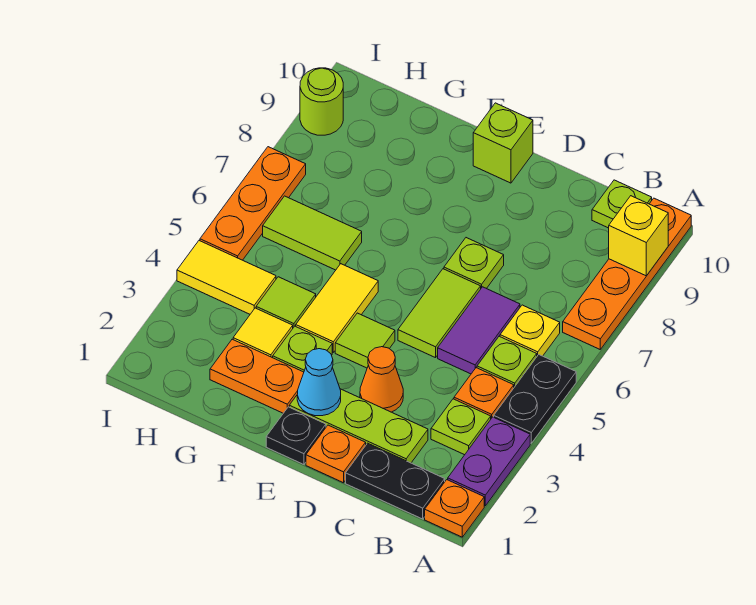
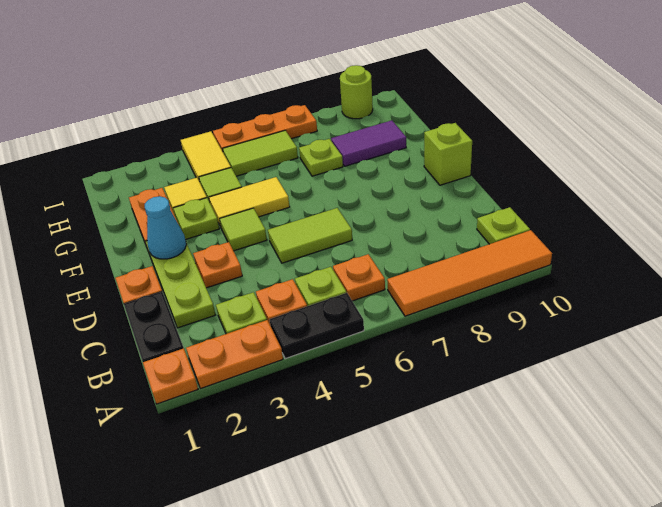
purple plate A2:A3 level 1 -> orange plate A2:A3 level 1
orange plate A7:A10 level 1 -> orange tile A7:A10 level 1
yellow brick A9 level 2 -> none
yellow plate B6 level 1 -> orange plate B6 level 1
purple tile C5:C6 level 1 -> purple tile G8:G9 level 1
orange cone D3 level 1 -> orange plate D3 level 1
lime plate D7 level 1 -> lime plate G7 level 1
black plate E1 level 1 -> none
lime tile G6:H6 level 1 -> lime tile H5:H6 level 1

